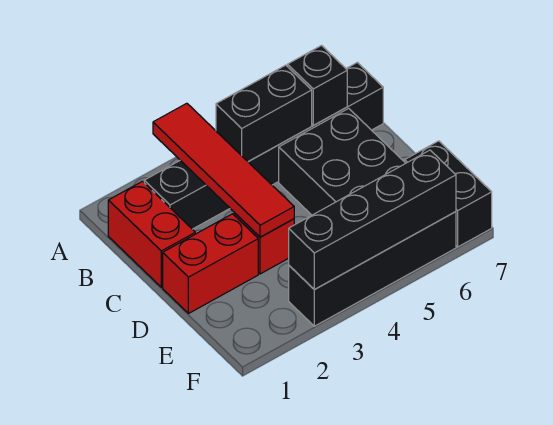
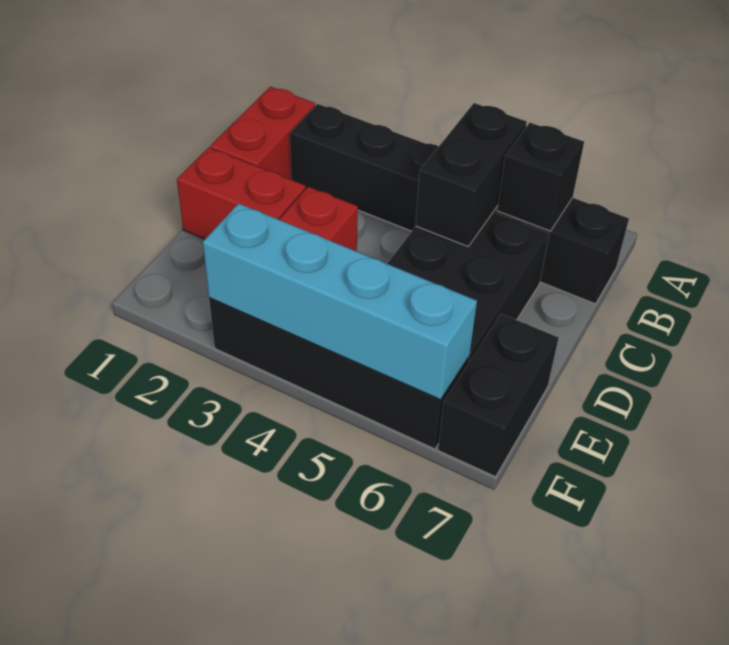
red tile A3:D3 level 2 -> none
black brick B4:B5 level 2 -> black brick B5:C5 level 2
black brick F3:F6 level 2 -> cyan brick F3:F6 level 2

